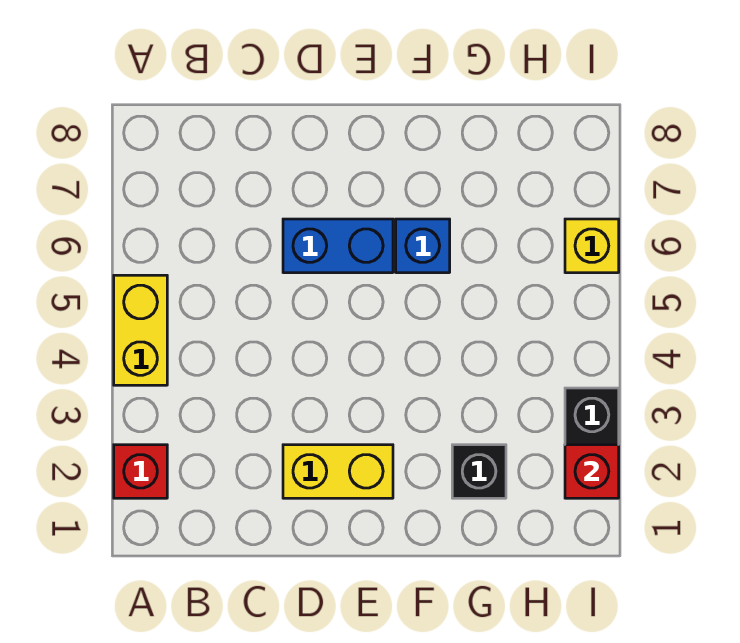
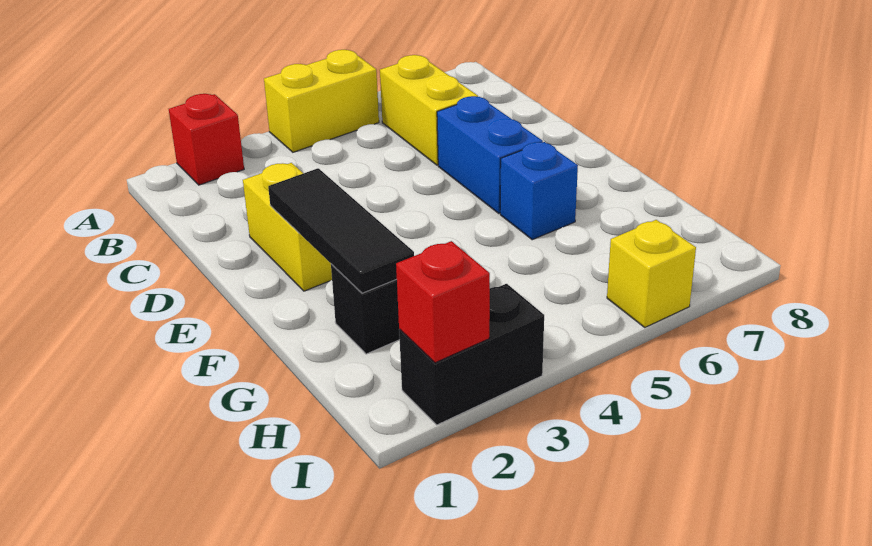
none -> yellow brick B6:C6 level 1
none -> black tile E2:G2 level 2

